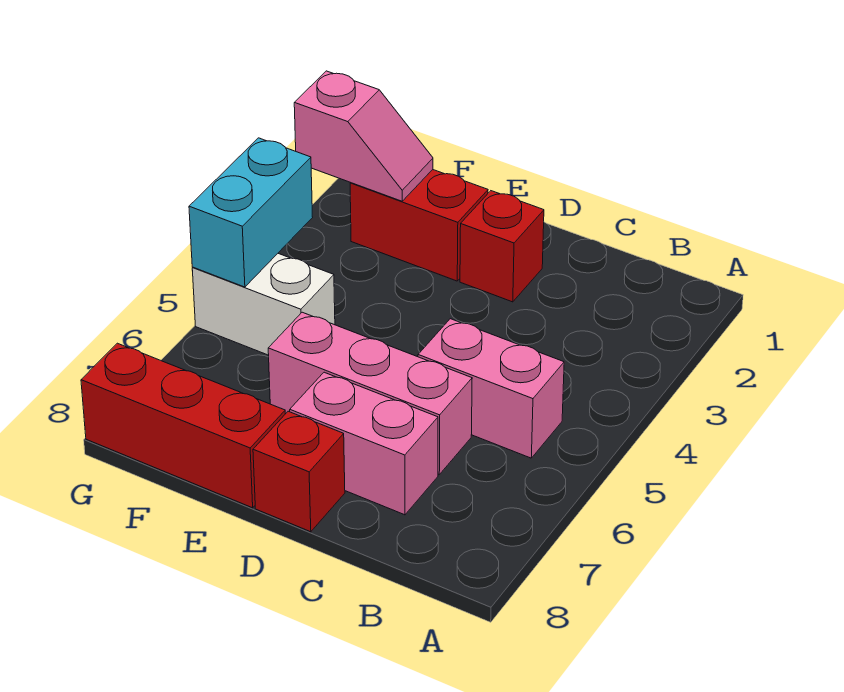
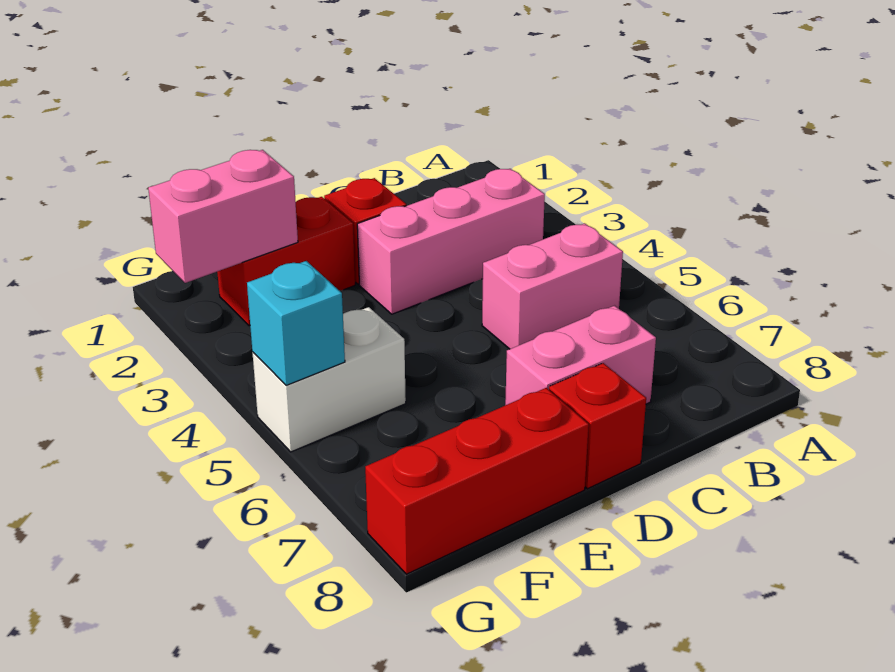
pink brick C6:E6 level 1 -> pink brick B3:D3 level 1
pink slope F2:G2 level 2 top G -> pink brick F2:G2 level 2
cyan brick G4:G5 level 2 -> cyan brick G5 level 2

